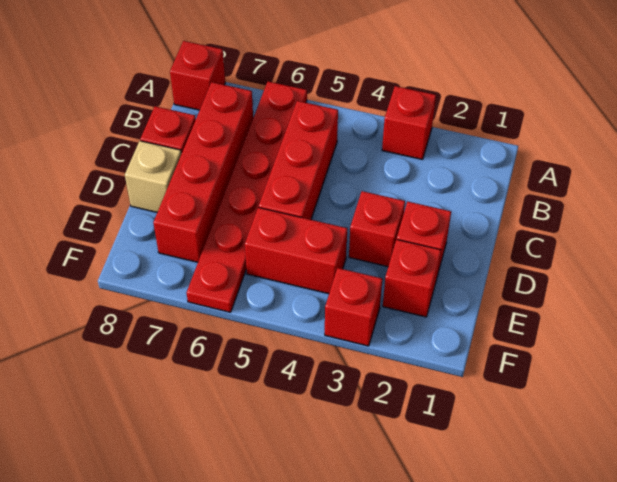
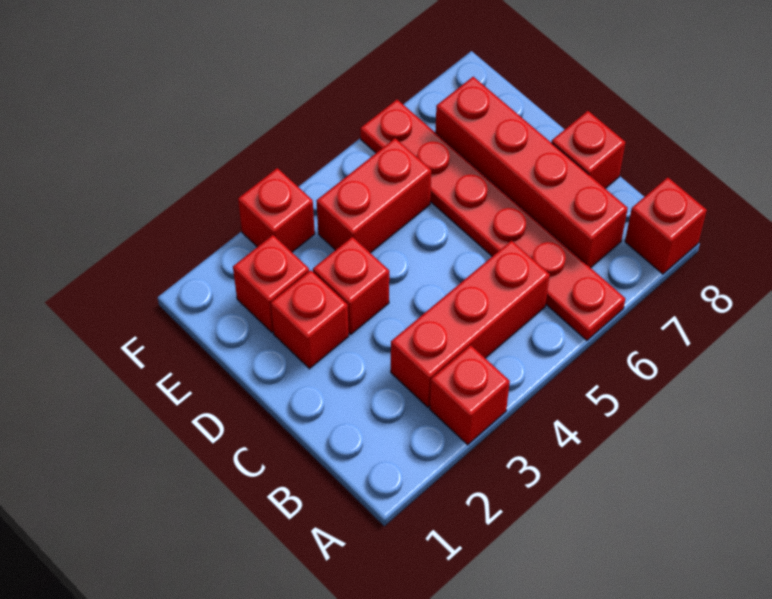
red brick B5:D5 level 1 -> red brick B3:B5 level 1
tan brick D8 level 1 -> none

